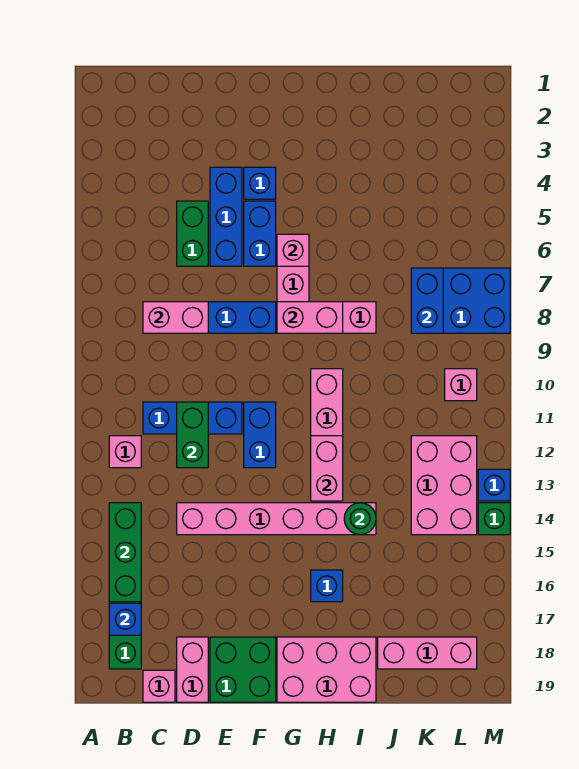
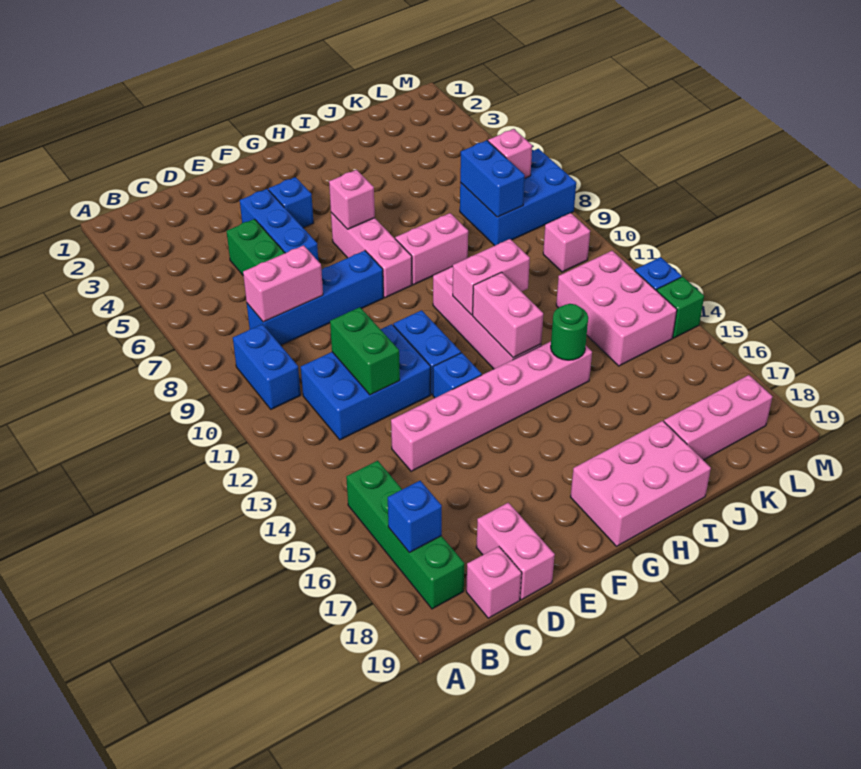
pink brick B12 level 1 -> pink brick L7 level 2
green brick B14:B16 level 2 -> none
blue brick C11:E11 level 1 -> blue brick C11:E12 level 1
green brick E18:F19 level 1 -> none
blue brick F5:F6 level 1 -> blue brick B9:B10 level 1
pink brick G8:H8 level 2 -> pink brick H11:I11 level 2
blue brick H16 level 1 -> blue brick F13 level 1

